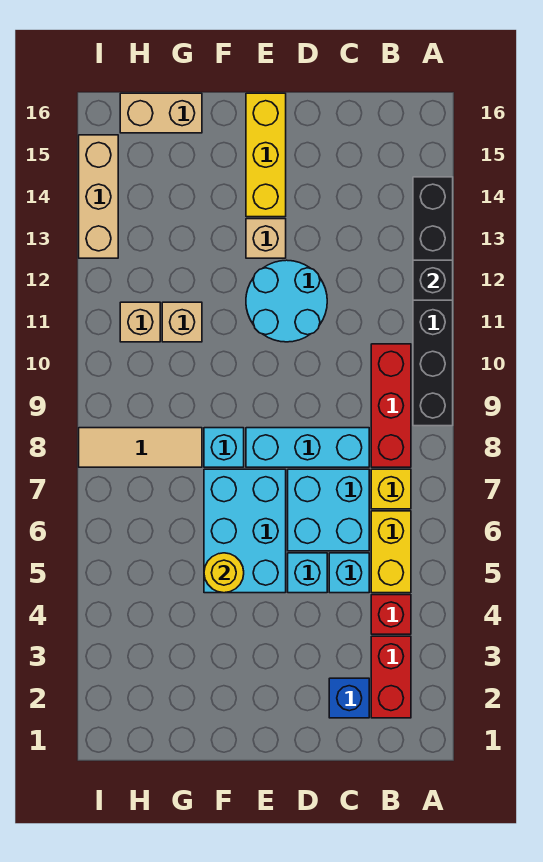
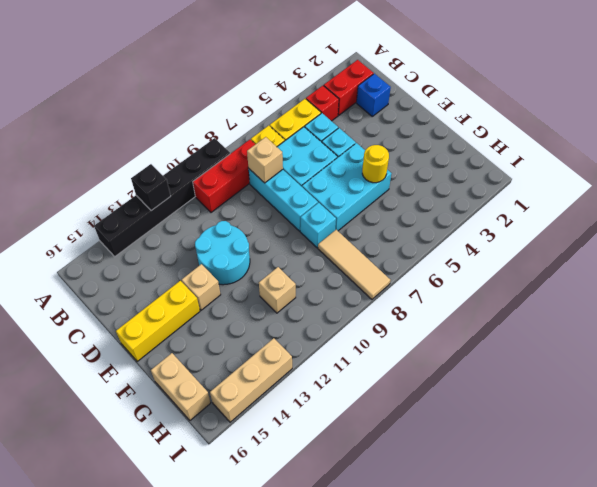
tan brick H11 level 1 -> tan brick C8 level 2

